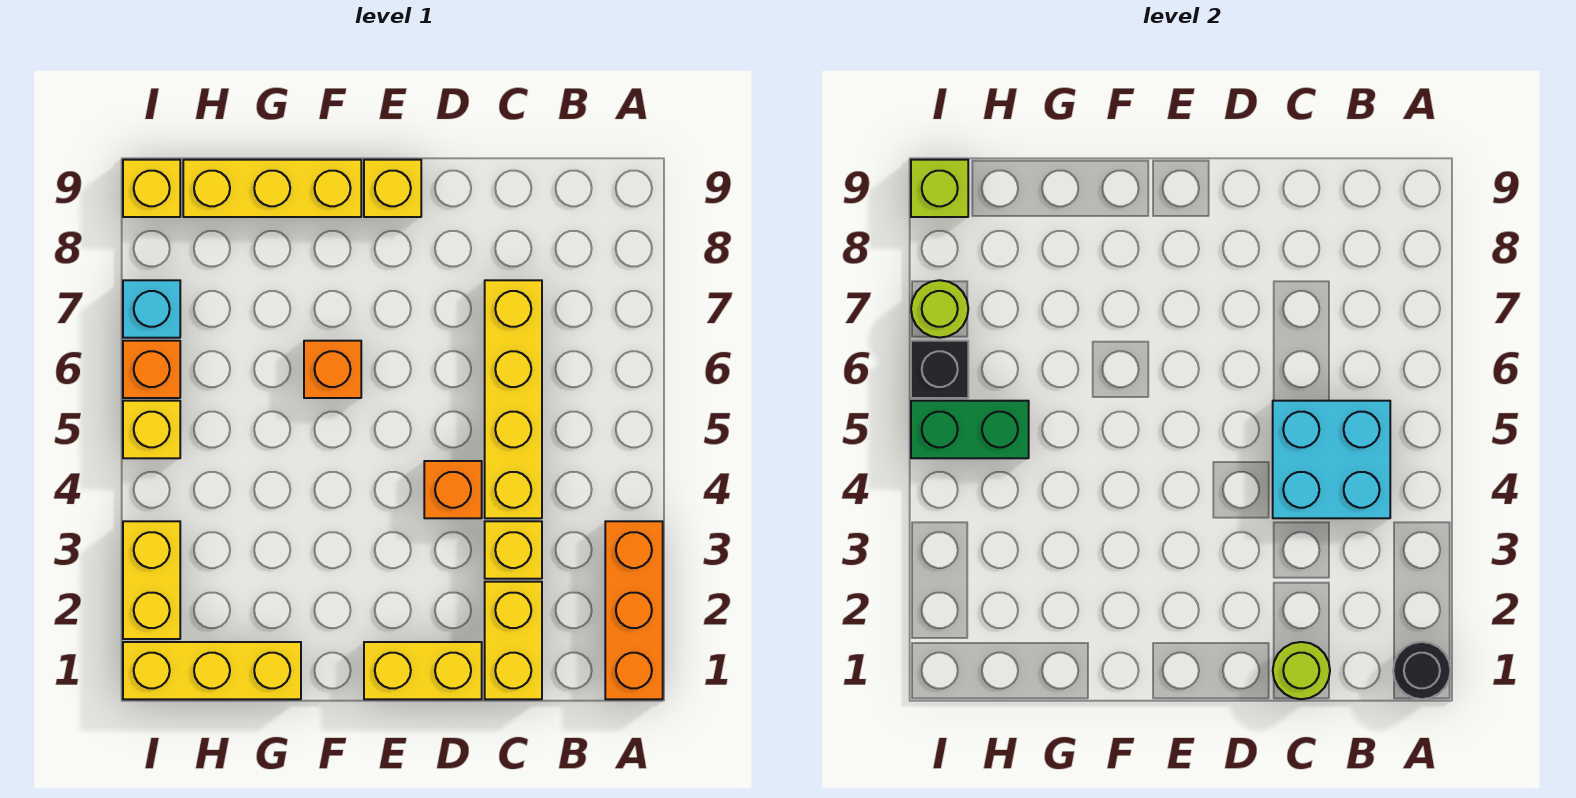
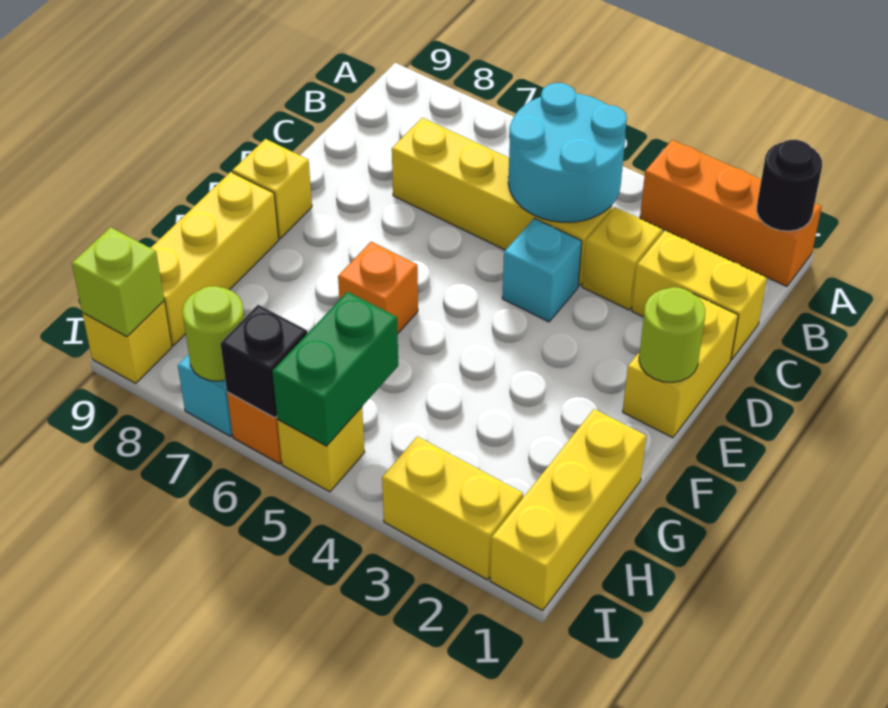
cyan brick B4:C5 level 2 -> cyan round brick B4:C5 level 2
lime round brick C1 level 2 -> lime round brick E1 level 2
orange brick D4 level 1 -> cyan brick D4 level 1

